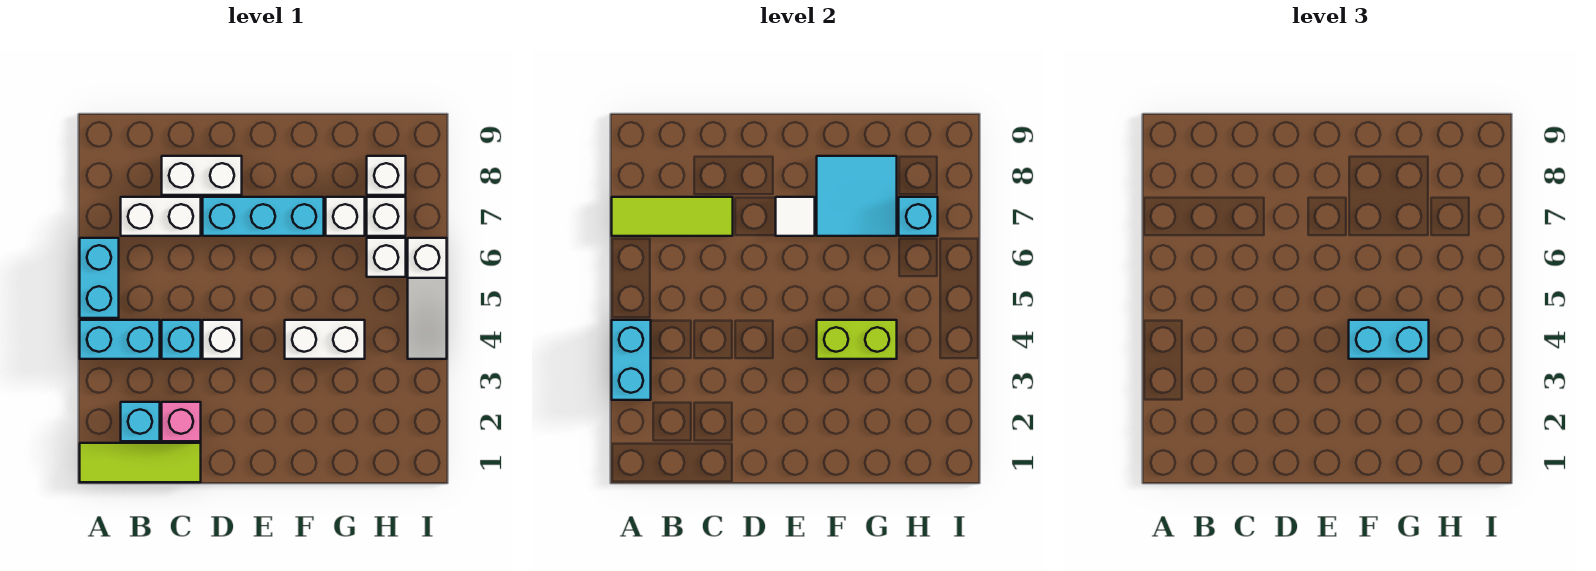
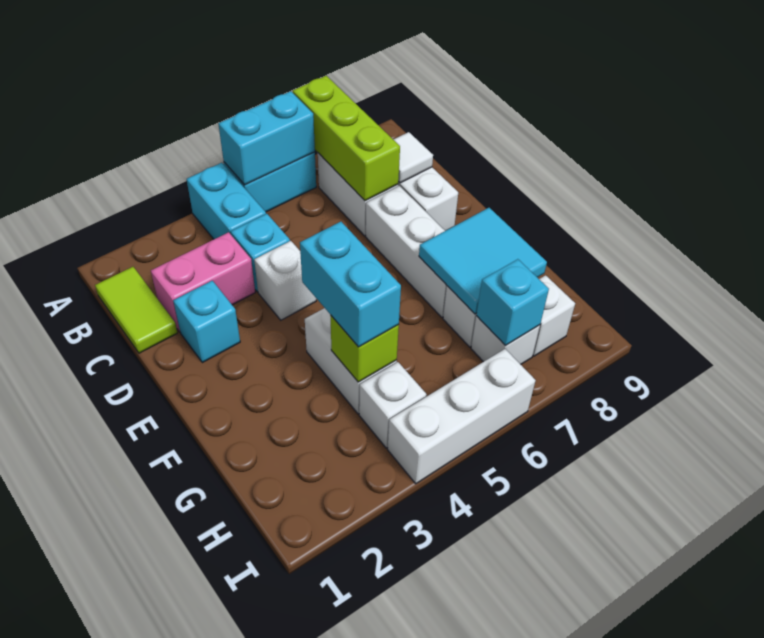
lime tile A1:C1 level 1 -> lime tile B1:C1 level 1
cyan brick A3:A4 level 2 -> cyan brick A5:A6 level 2
lime tile A7:C7 level 2 -> lime brick A7:C7 level 2
cyan brick B2 level 1 -> cyan brick D2 level 1
pink brick C2 level 1 -> pink brick C2:C3 level 1
cyan brick D7:F7 level 1 -> white brick D7:F7 level 1
white tile E7 level 2 -> white tile C8 level 2
lime brick F4:G4 level 2 -> lime brick G4 level 2
white brick H6 level 1 -> white brick H4 level 1
white slope I4:I6 level 1 top 6 -> white brick I4:I6 level 1

